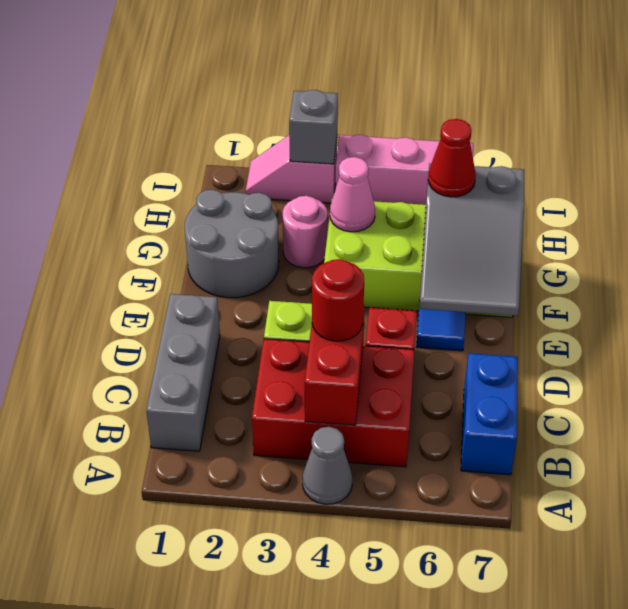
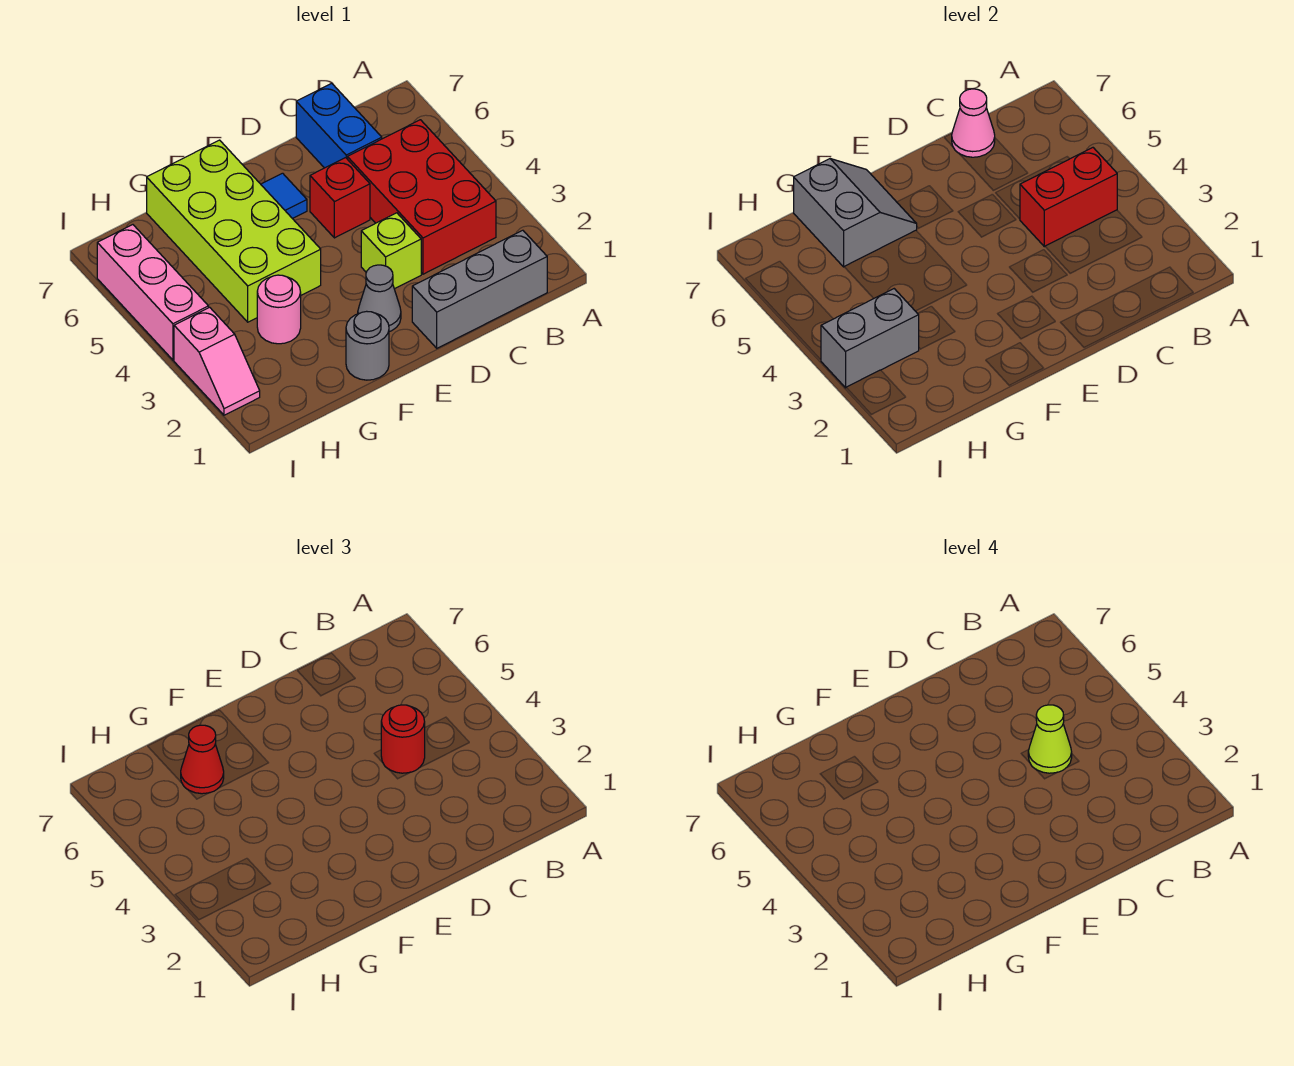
grey cone A4 level 1 -> grey cone E2 level 1
blue brick B7:C7 level 1 -> blue brick C6:C7 level 1
none -> lime cone C4 level 4
grey slope E6:G7 level 2 top G -> grey slope F6:G7 level 2 top G
grey round brick F1:G2 level 1 -> grey round brick F1 level 1
pink cone G4 level 2 -> pink cone C7 level 2
grey brick I3 level 2 -> grey brick H3:I3 level 2

